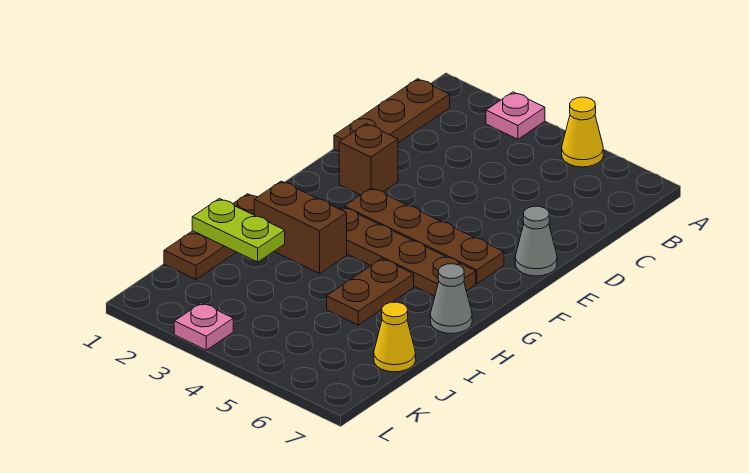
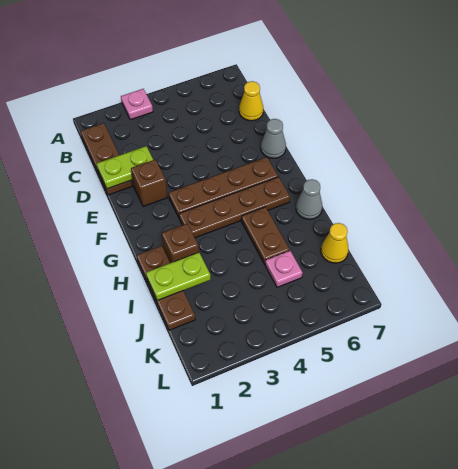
yellow cone A5 level 1 -> yellow cone C7 level 1
none -> lime plate D1:D2 level 2
brown brick H2:H3 level 1 -> brown brick H2 level 1
pink plate L3 level 1 -> pink plate J5 level 1

